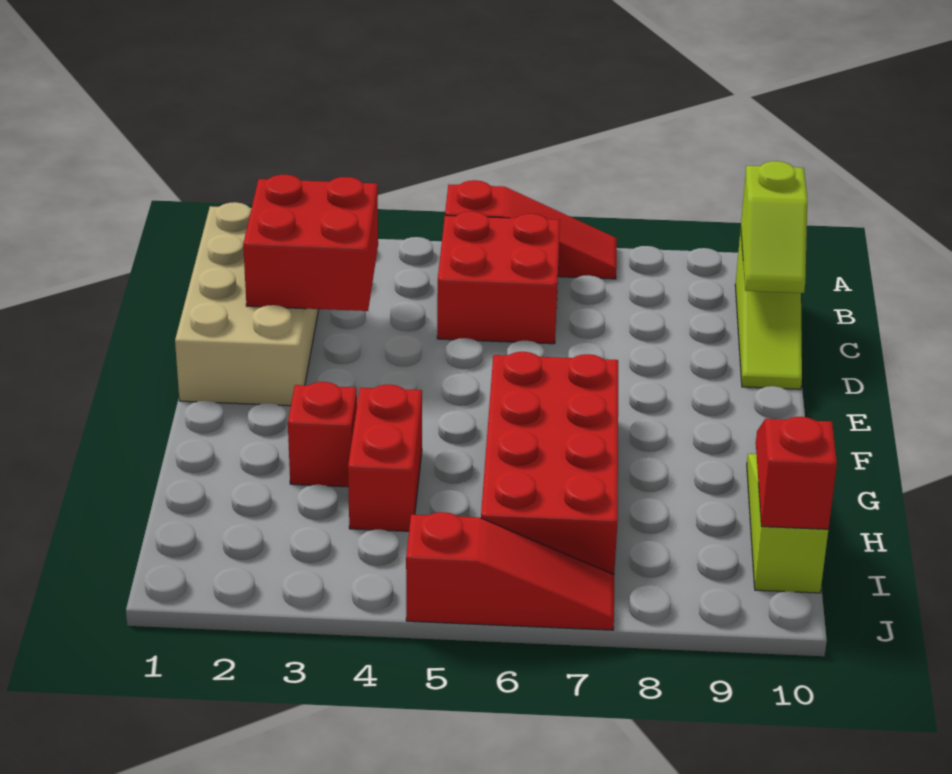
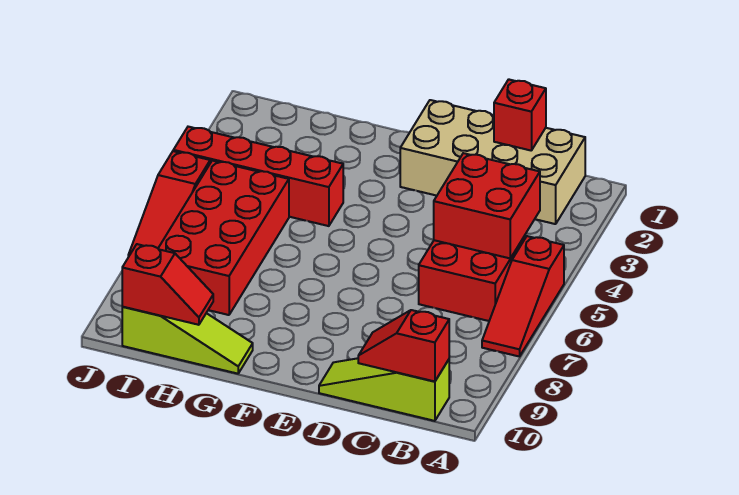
lime slope B10:C10 level 2 top B -> red slope B10:C10 level 2 top B
red brick C2:D3 level 2 -> red brick B4:C5 level 2
red brick F6:I7 level 1 -> red brick H5:I8 level 1
red brick G3 level 1 -> red brick C1 level 2
red brick G4:H4 level 1 -> red brick G4:J4 level 1

